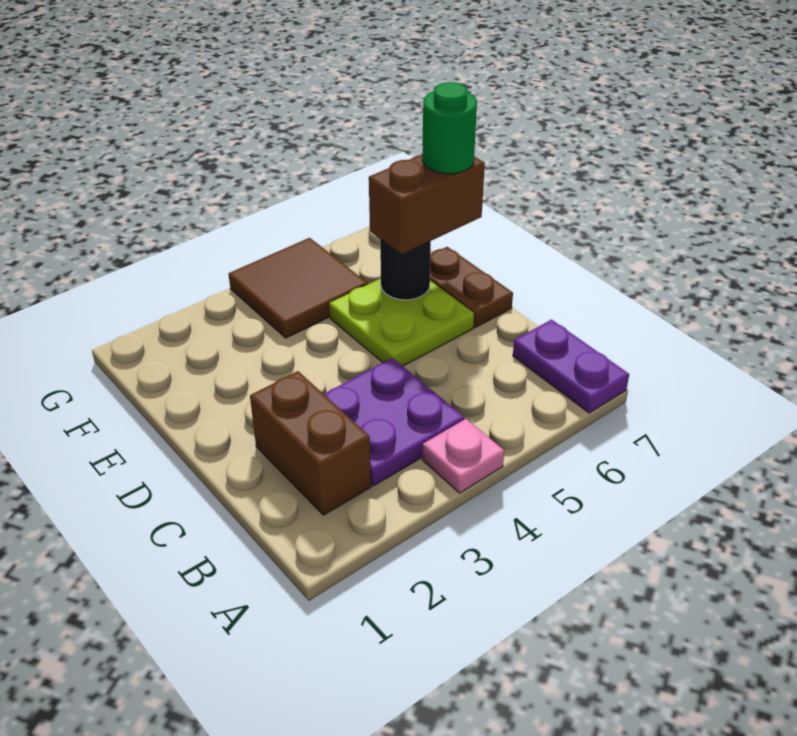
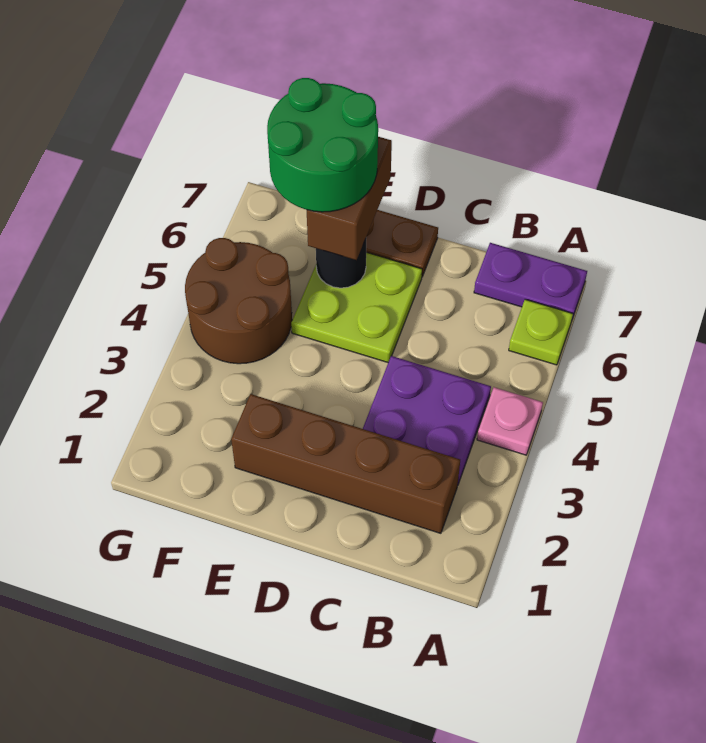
none -> lime plate A6 level 1
brown brick B2:C2 level 1 -> brown brick B2:E2 level 1
green round brick E7 level 4 -> green round brick E6:F7 level 4
brown tile F4:G5 level 1 -> brown round brick F4:G5 level 1

